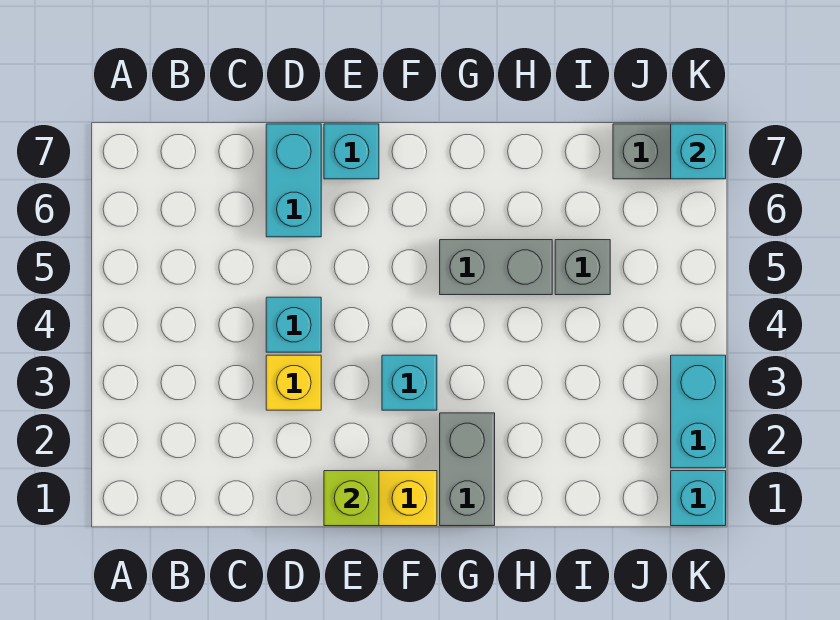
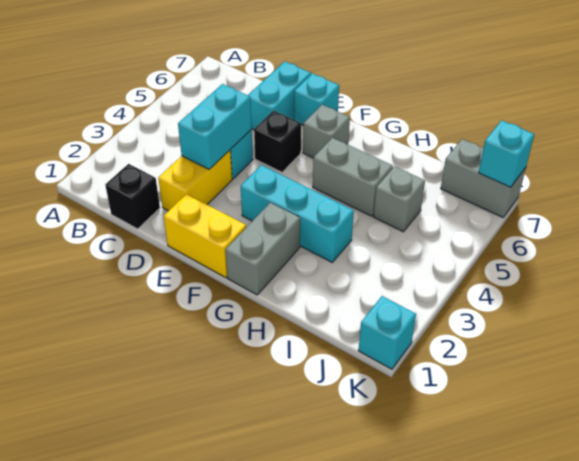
none -> black brick C1 level 1
yellow brick D3 level 1 -> yellow brick D2:D3 level 1
lime brick E1 level 2 -> none
none -> black brick E5 level 1
cyan brick F3 level 1 -> cyan brick F3:H3 level 1
none -> grey brick F6 level 1
cyan brick K2:K3 level 1 -> cyan brick D3:D4 level 2

